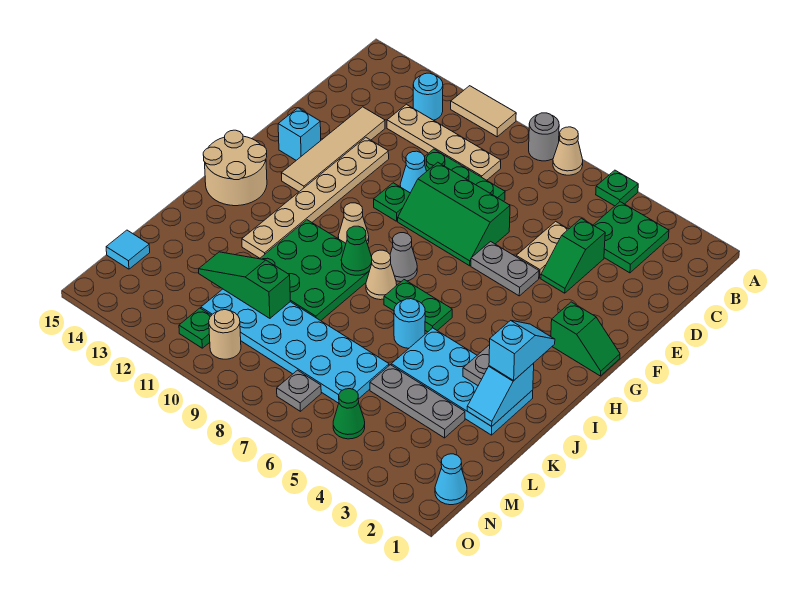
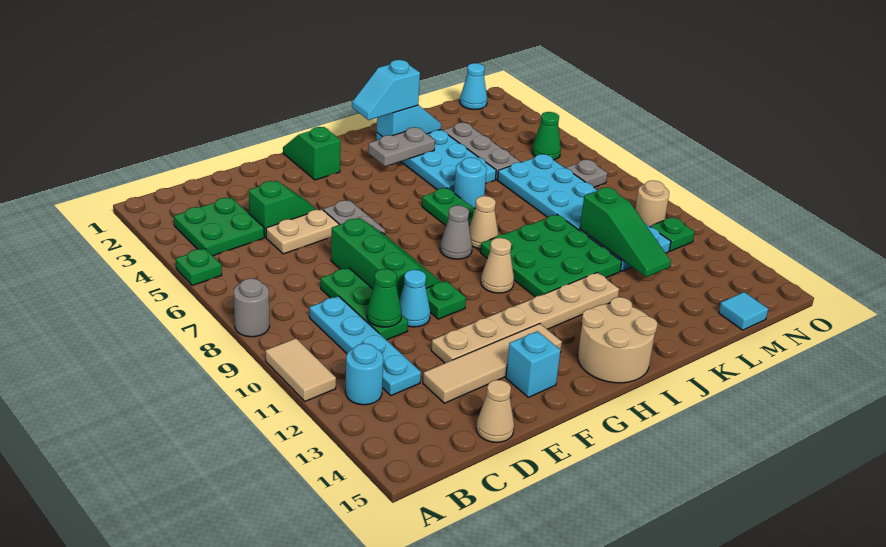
tan cone A7 level 1 -> tan cone D15 level 1
tan plate C9:C12 level 1 -> cyan plate C9:C12 level 1
green cone I9 level 2 -> green cone D10 level 2

